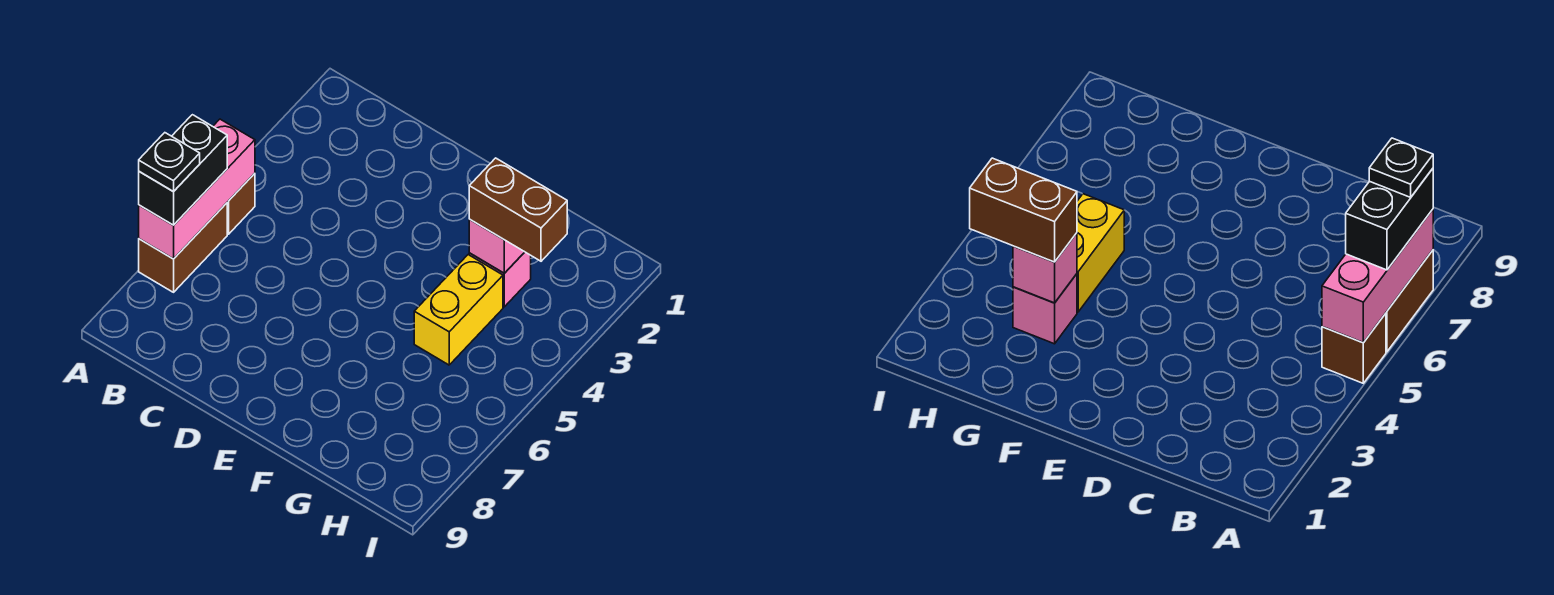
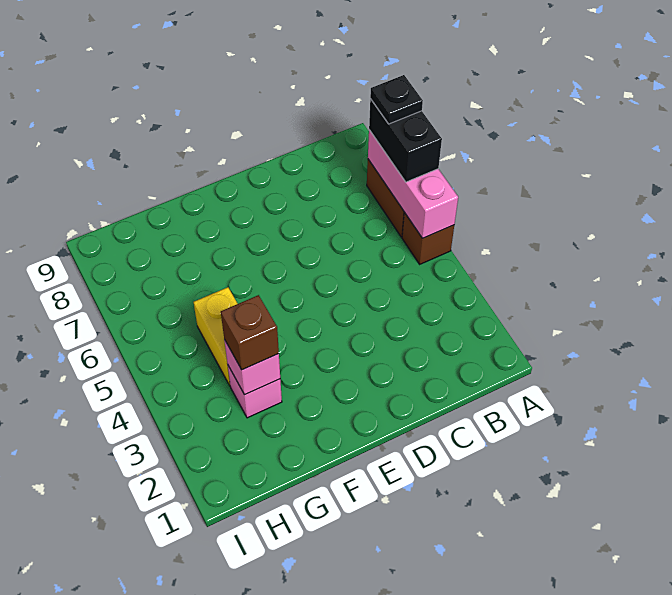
brown brick G3:H3 level 3 -> brown brick G3 level 3

